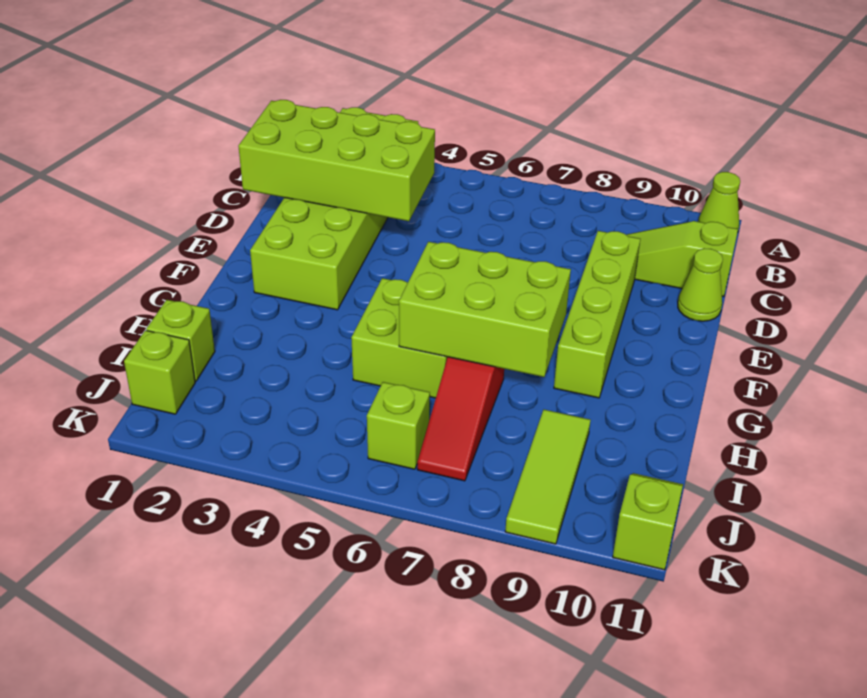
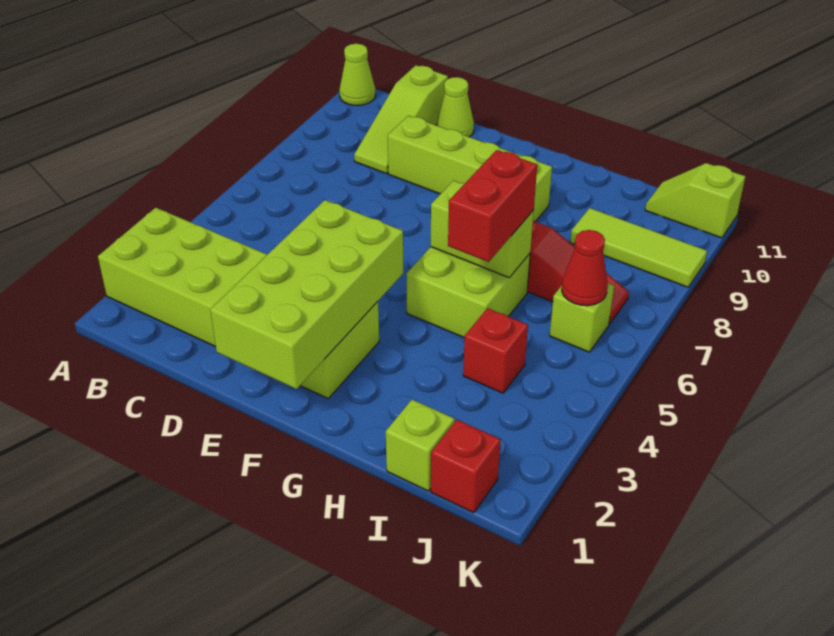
lime brick C1:D4 level 2 -> lime brick E1:F4 level 2
lime brick G6:H8 level 2 -> lime brick G6:H6 level 2
none -> red brick H5:H6 level 3
none -> red brick I4 level 1
lime brick J1 level 1 -> red brick J1 level 1
none -> red cone J6 level 2

